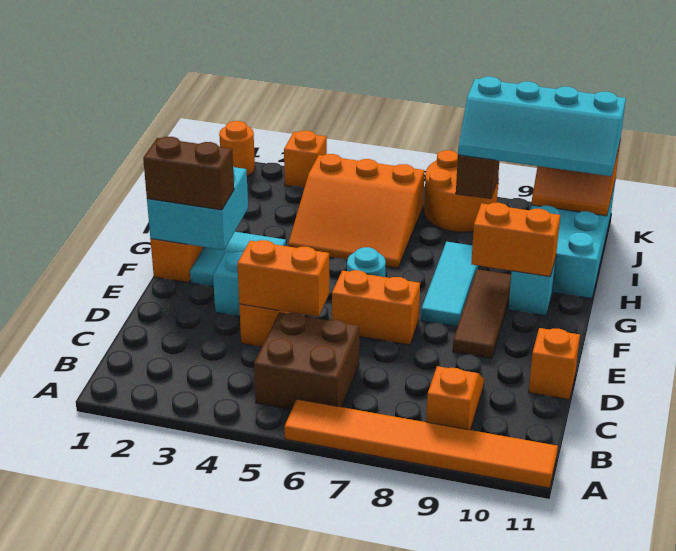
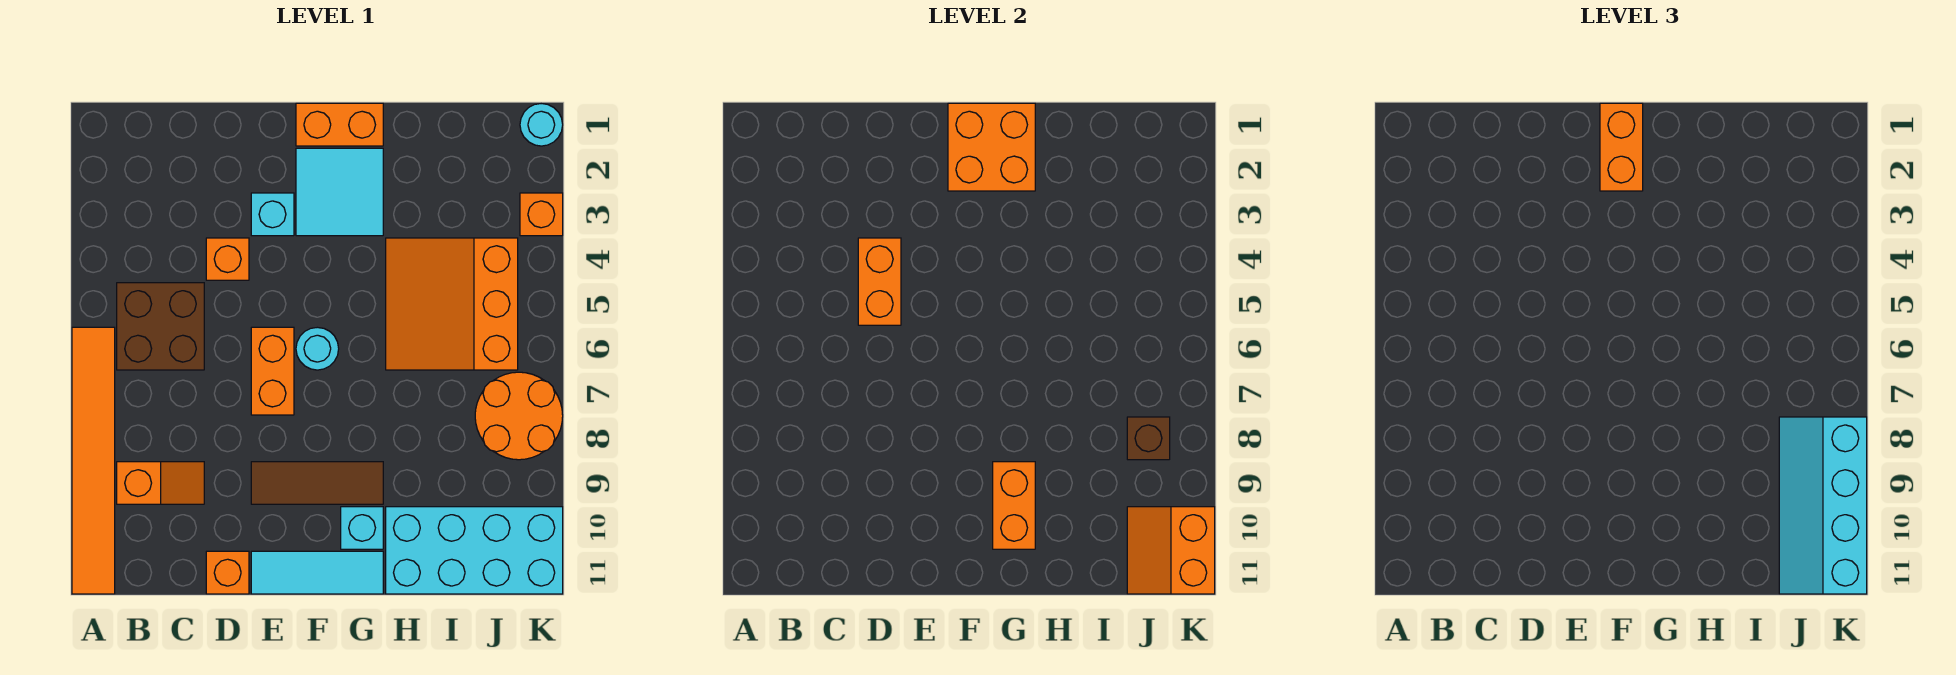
cyan brick F1:G2 level 2 -> orange brick F1:G2 level 2
brown brick F1:F2 level 3 -> orange brick F1:F2 level 3
cyan tile F8:H8 level 1 -> cyan tile E11:G11 level 1
orange round brick K1 level 1 -> cyan round brick K1 level 1

